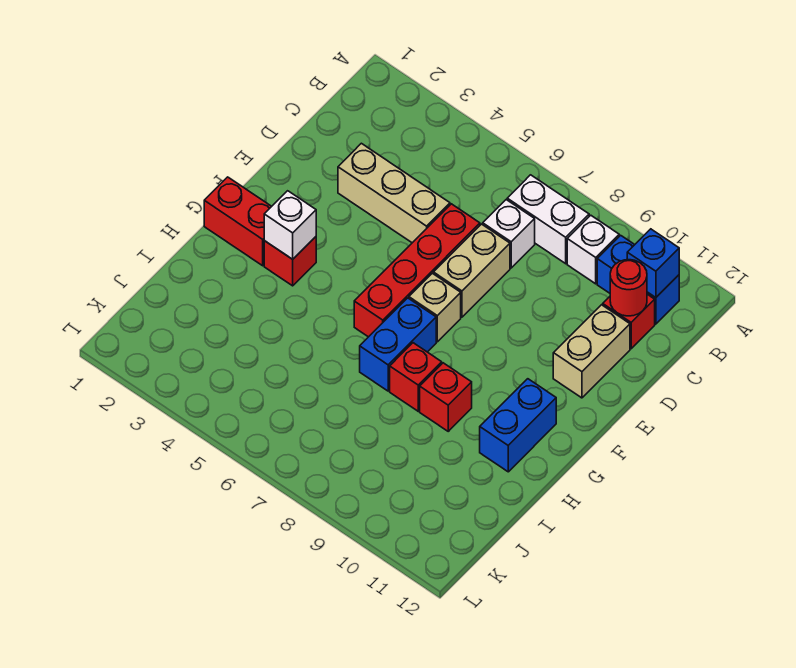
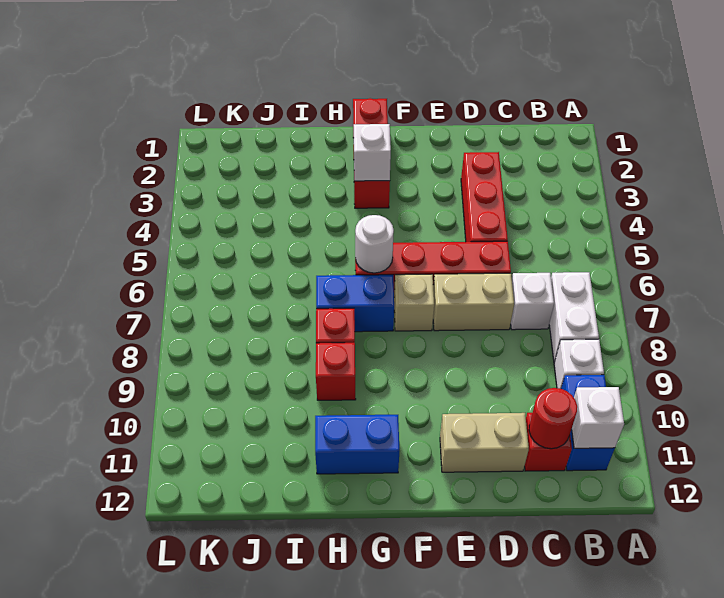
blue brick B11 level 2 -> white brick B11 level 2
tan brick D3:D5 level 1 -> red brick D3:D5 level 1
none -> white round brick G6 level 2

